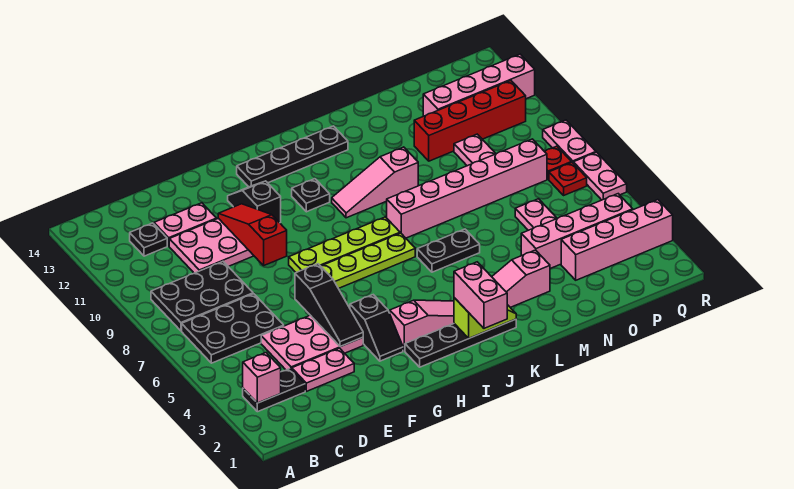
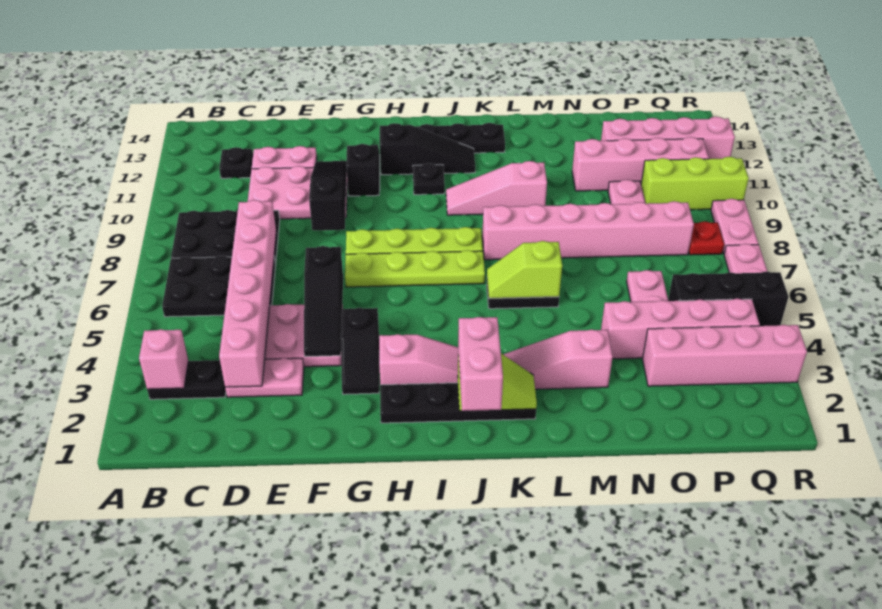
none -> pink brick D3:D8 level 2
red slope F9:F11 level 2 top 9 -> black slope F9:F11 level 2 top 9
none -> black slope H12:J12 level 1 top H
none -> lime slope K6:L6 level 2 top L
red brick N11:Q11 level 1 -> pink brick N11:Q11 level 1
none -> black brick P5:R5 level 1
none -> lime brick P10:R10 level 1
red plate Q7 level 1 -> none

